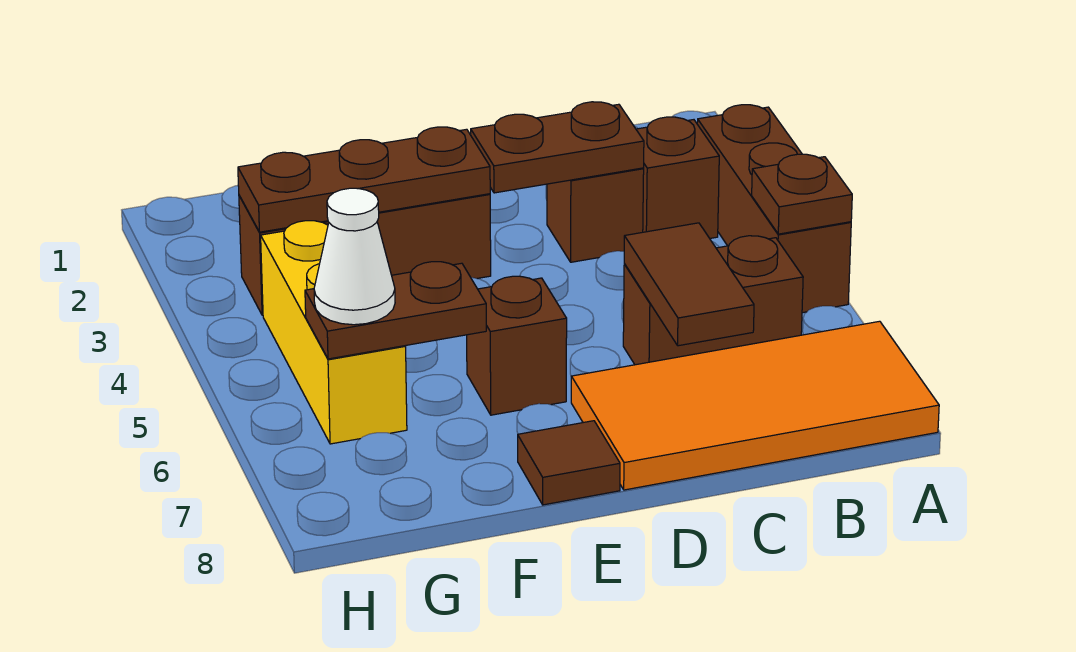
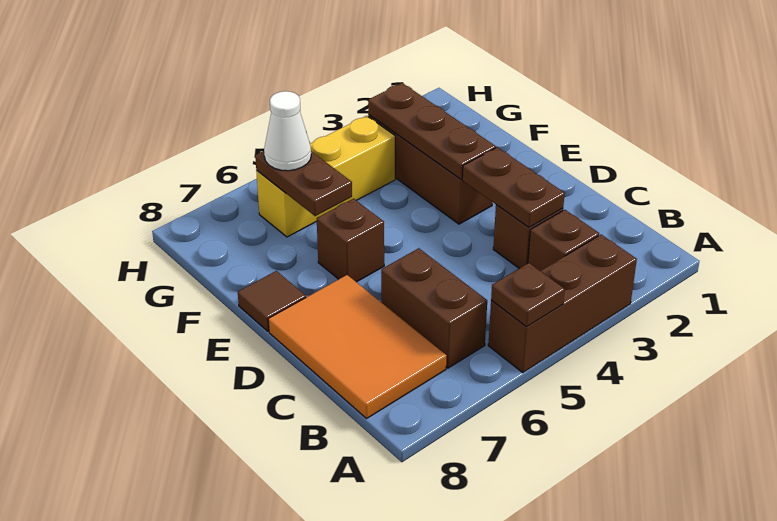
orange tile A7:D8 level 1 -> orange tile B7:D8 level 1
brown tile C6:C7 level 2 -> none

